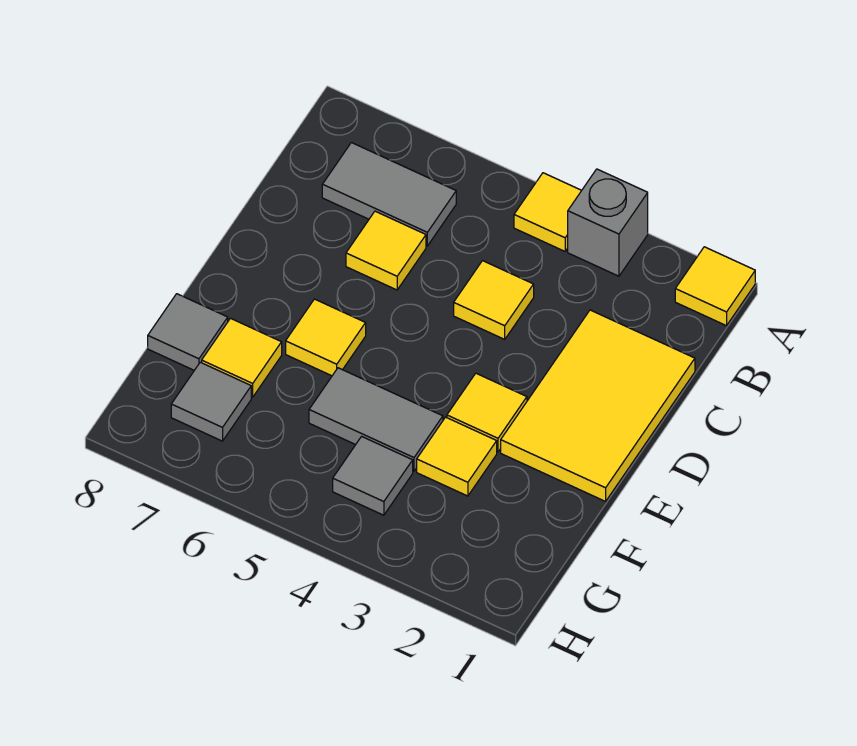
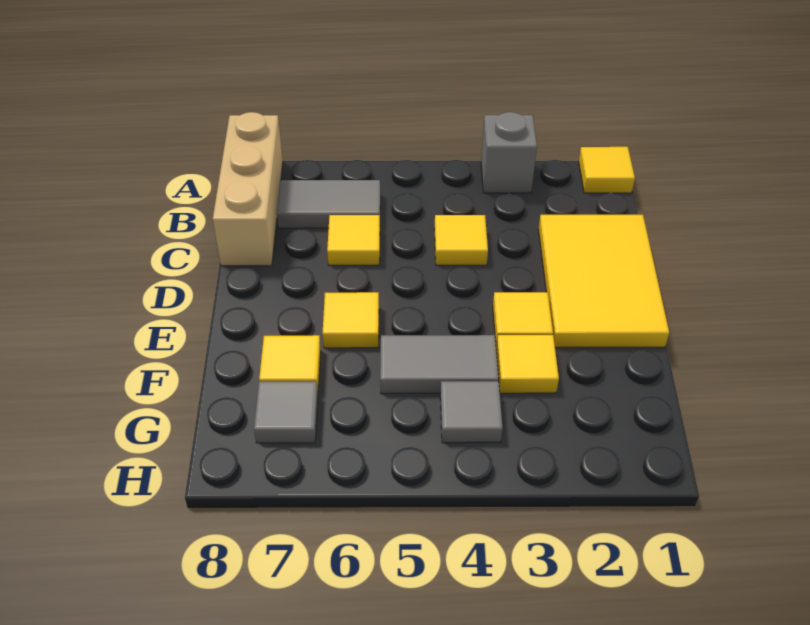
yellow tile A4 level 1 -> none
none -> tan brick A8:C8 level 1
grey tile F8 level 1 -> none

